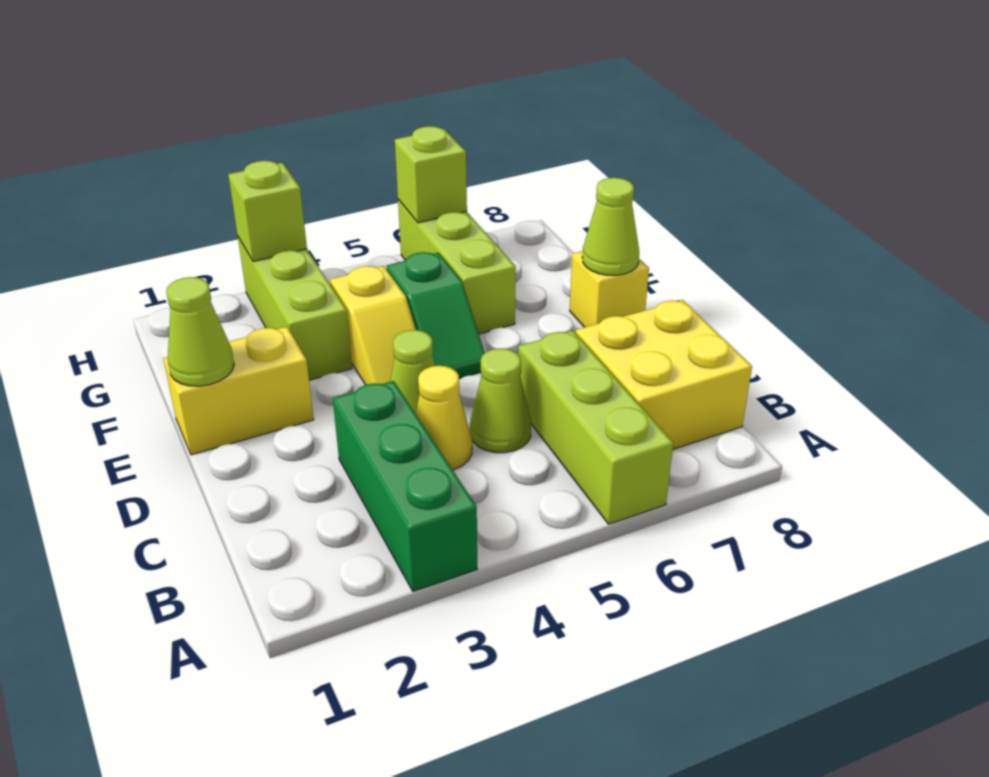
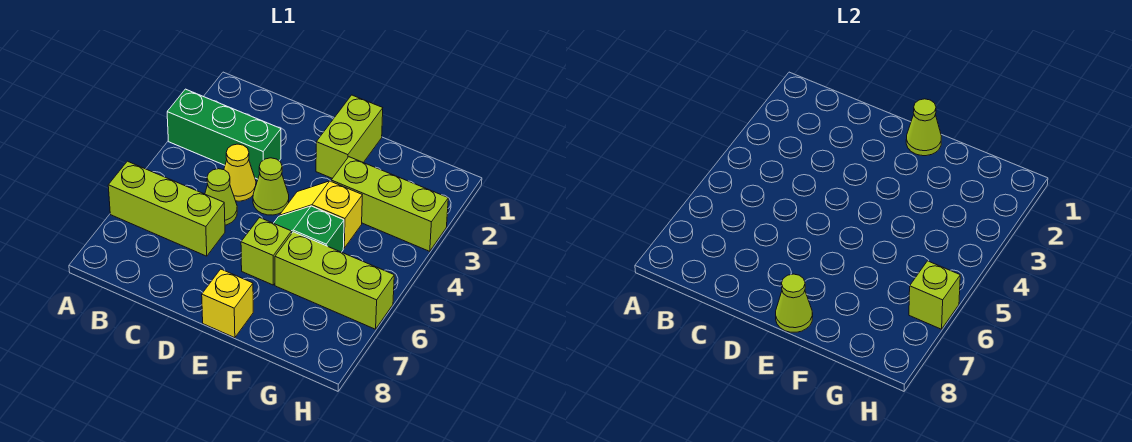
yellow brick B7:C8 level 1 -> none
yellow brick E1:E2 level 1 -> lime brick E1:E2 level 1
lime brick H3 level 2 -> lime brick E6 level 1

